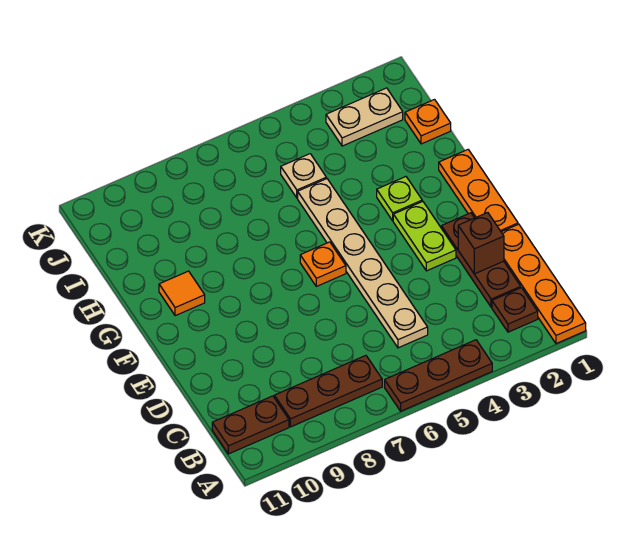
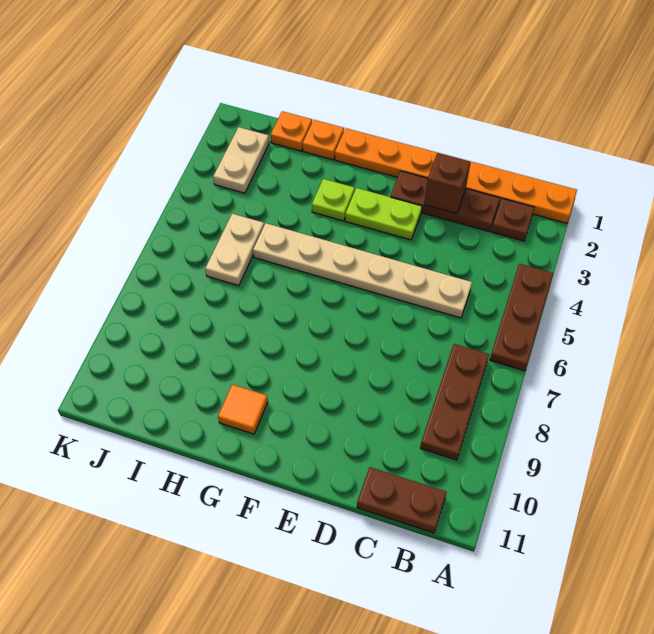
brown plate B10:B11 level 1 -> brown plate B11:C11 level 1
orange plate F6 level 1 -> orange plate H1 level 1
tan plate I5 level 1 -> tan plate I5:I6 level 1

